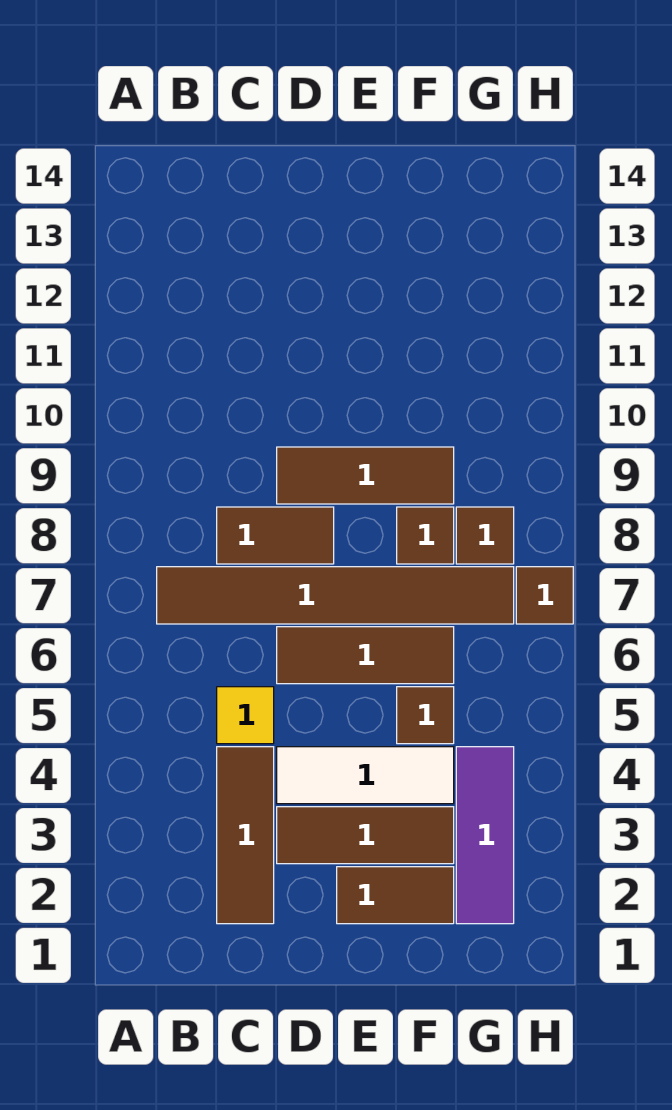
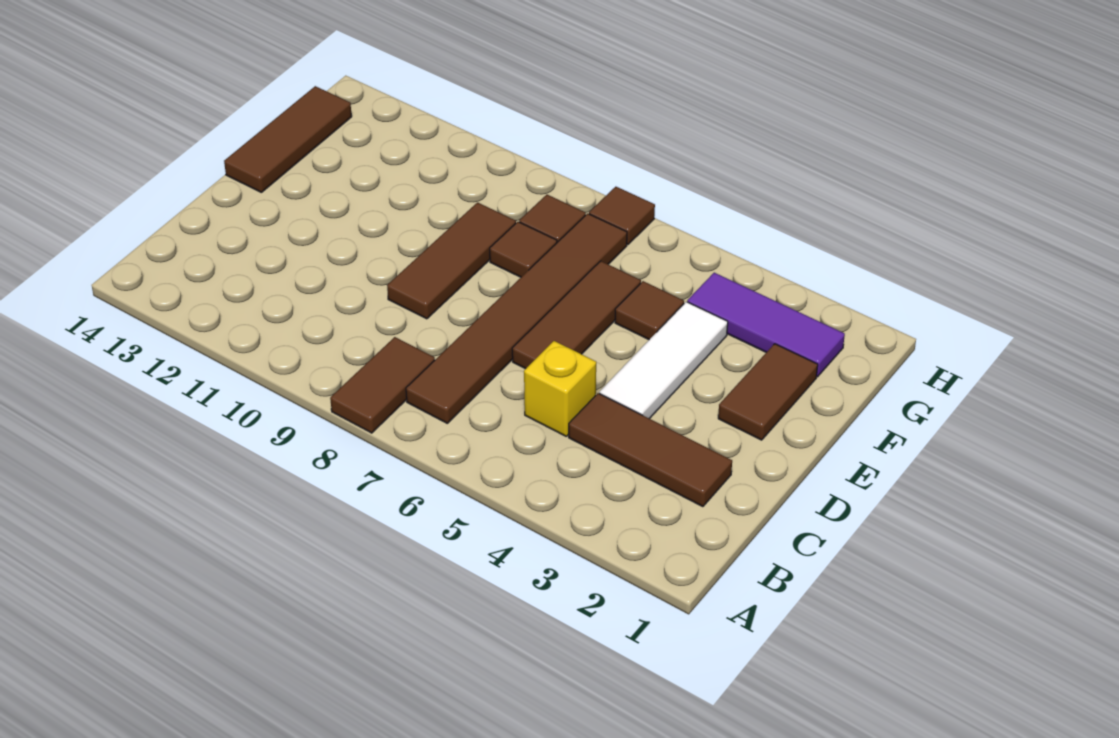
yellow tile C5 level 1 -> yellow brick C5 level 1
brown tile C8:D8 level 1 -> brown tile A8:B8 level 1
brown tile D3:F3 level 1 -> brown tile E14:G14 level 1

